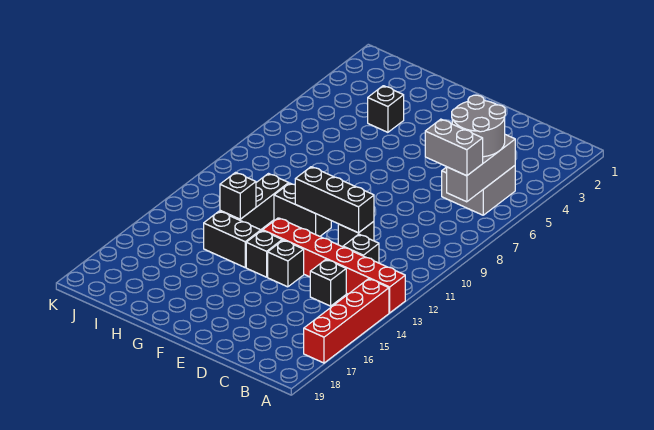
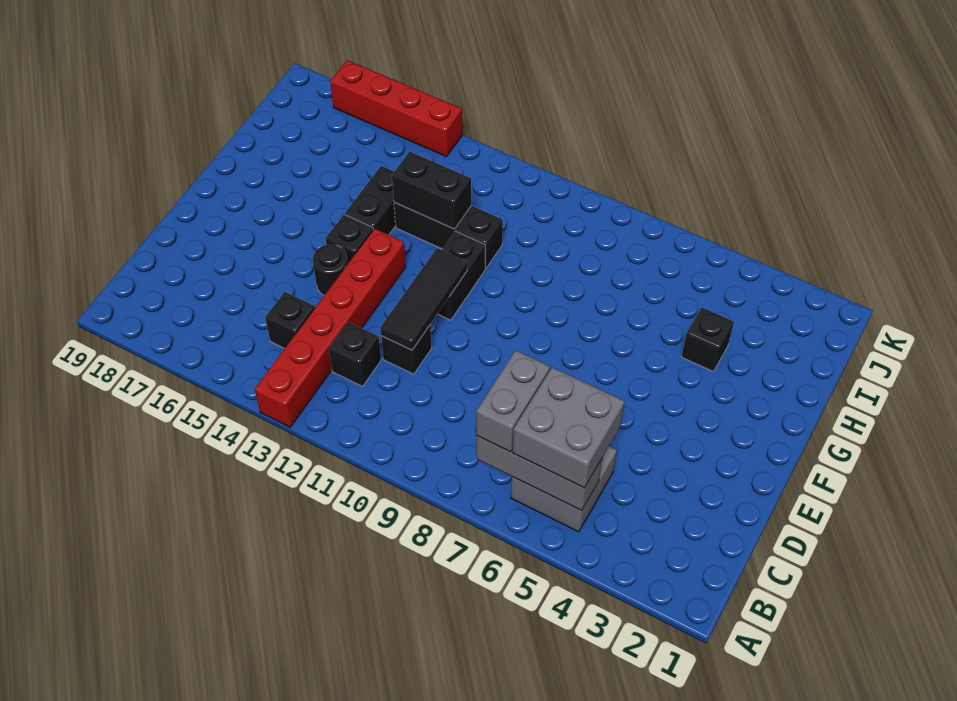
red brick A14:A17 level 1 -> red brick K14:K17 level 1
grey round brick B5:C6 level 3 -> grey brick B5:C6 level 3
black brick D11:F11 level 2 -> black tile D11:F11 level 2
black brick E14 level 1 -> black round brick E14 level 1
black brick H13 level 2 -> black brick H12:H13 level 2

